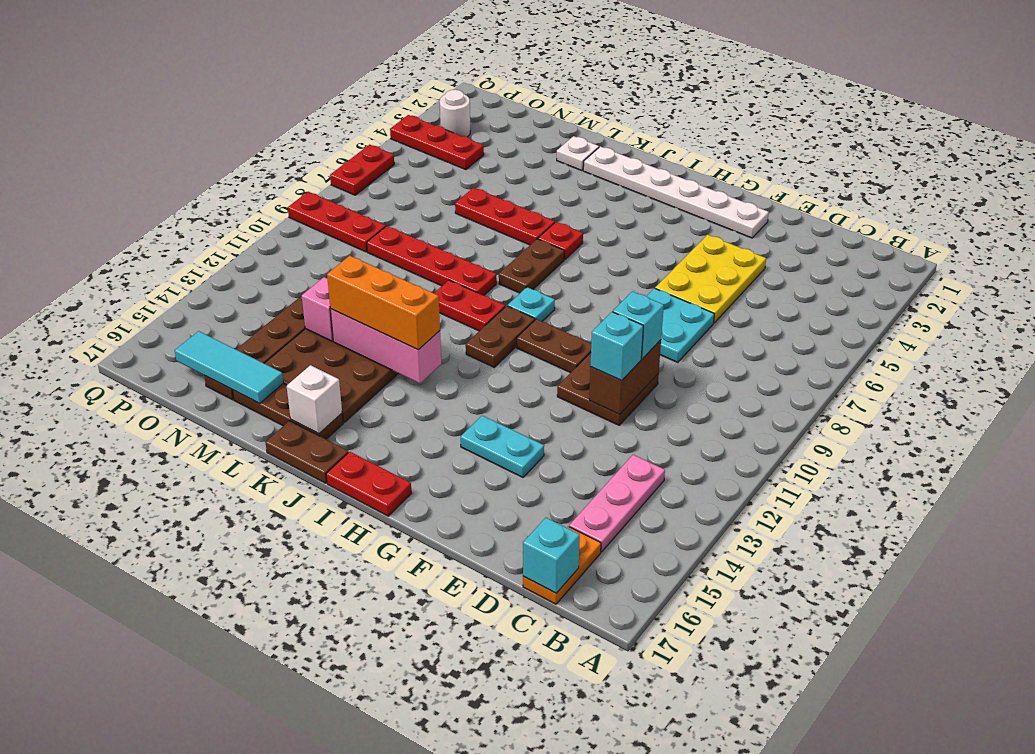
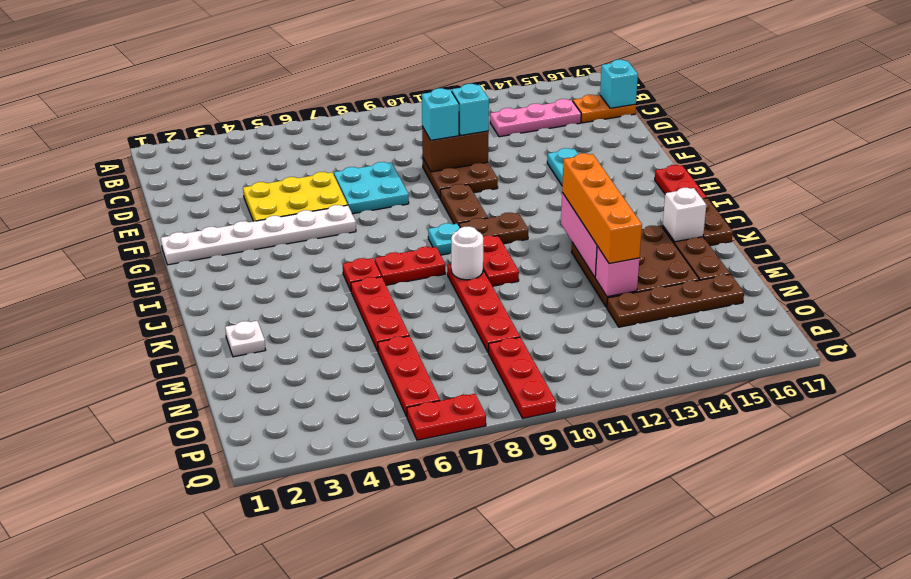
white plate F2:K2 level 1 -> white plate G1:G6 level 1
brown plate J7:J8 level 1 -> red plate J7:J8 level 1
orange brick J13:L13 level 3 -> orange brick J13:M13 level 3
cyan tile M16:O16 level 2 -> none
red plate O4:Q4 level 1 -> red plate N6:P6 level 1
white round brick P3 level 1 -> white round brick K9 level 2

